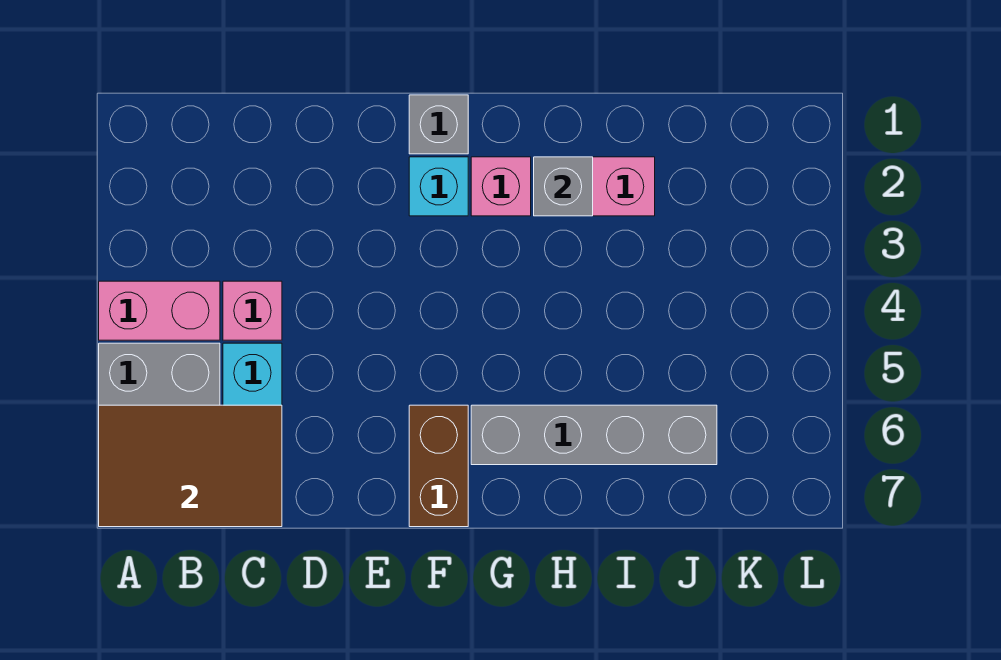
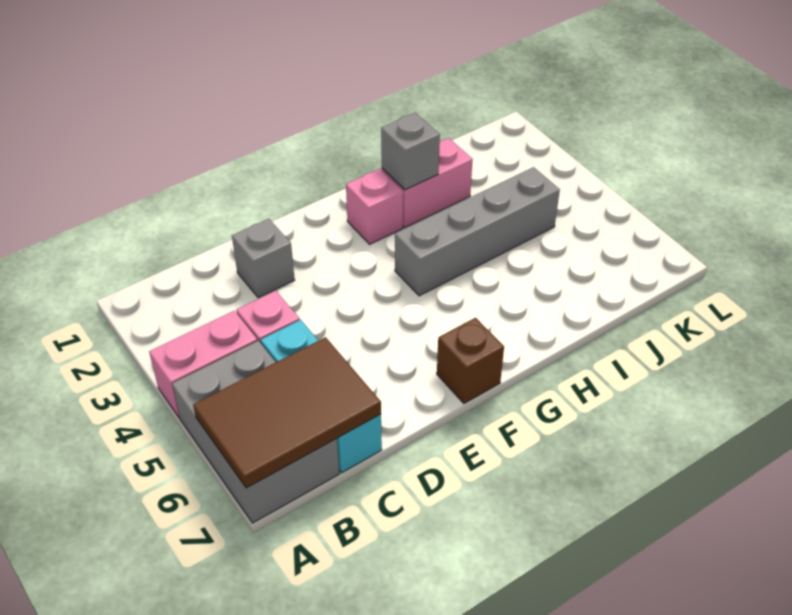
grey brick F1 level 1 -> grey brick D2 level 1
cyan brick F2 level 1 -> none
brown brick F6:F7 level 1 -> brown brick F7 level 1
grey brick G6:J6 level 1 -> grey brick G4:J4 level 1

